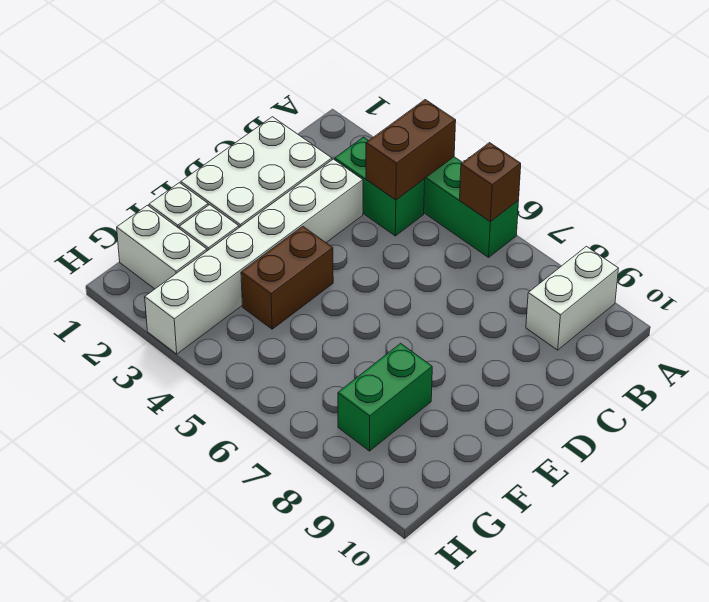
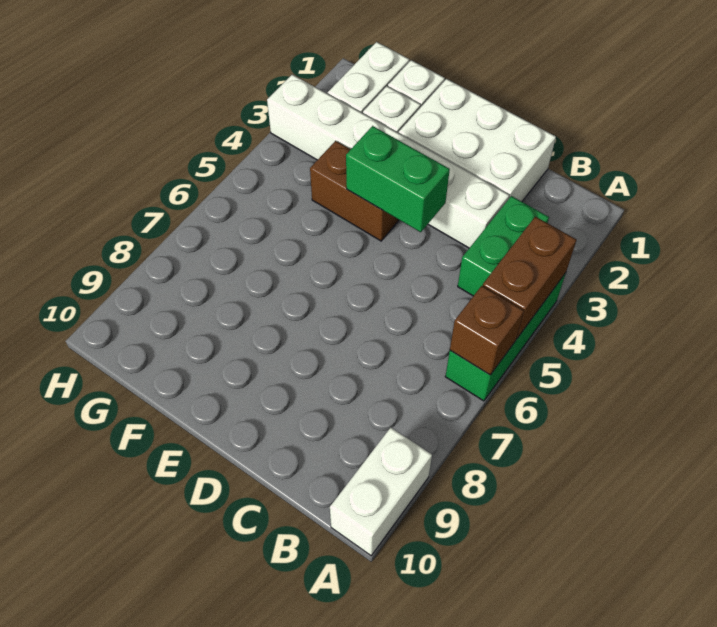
brown brick A4:B4 level 2 -> brown brick A4:A5 level 2
white brick A9:B9 level 1 -> white brick A9:A10 level 1
green brick F8:G8 level 1 -> green brick D4:E4 level 2

